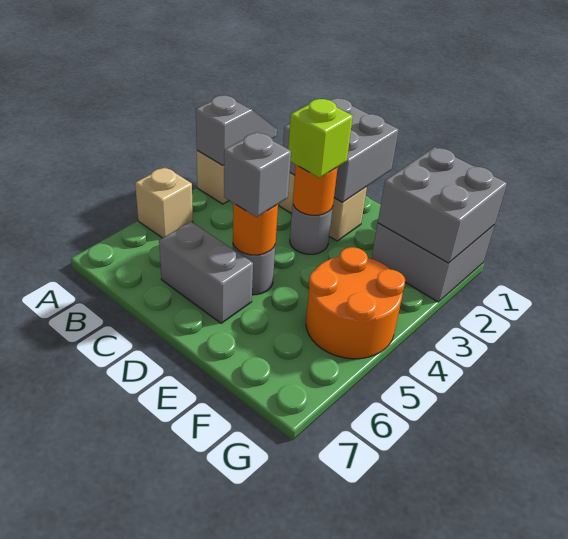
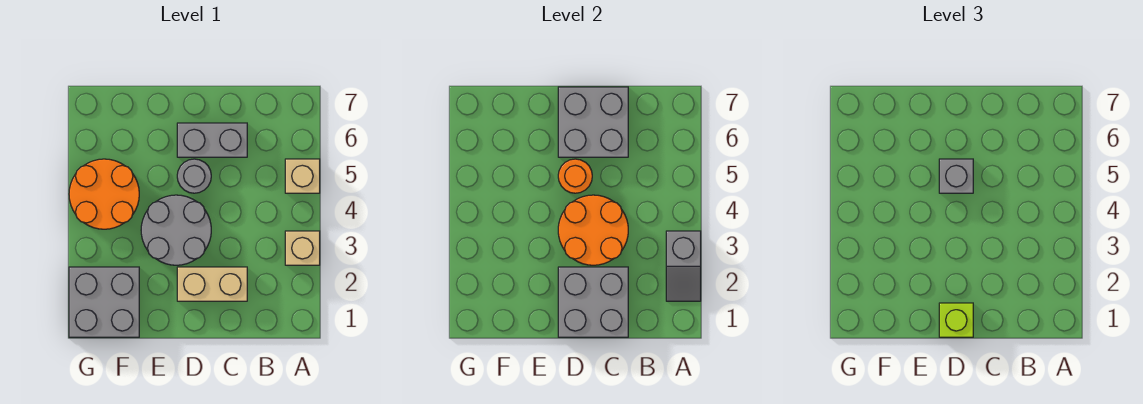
grey round brick D3 level 1 -> grey round brick D3:E4 level 1
orange round brick D3 level 2 -> orange round brick C3:D4 level 2
lime brick D3 level 3 -> lime brick D1 level 3
grey brick F1:G2 level 2 -> grey brick C6:D7 level 2

